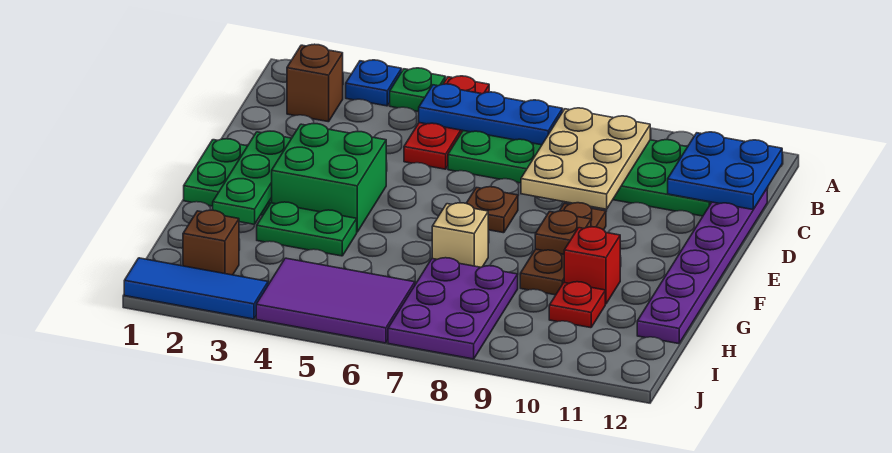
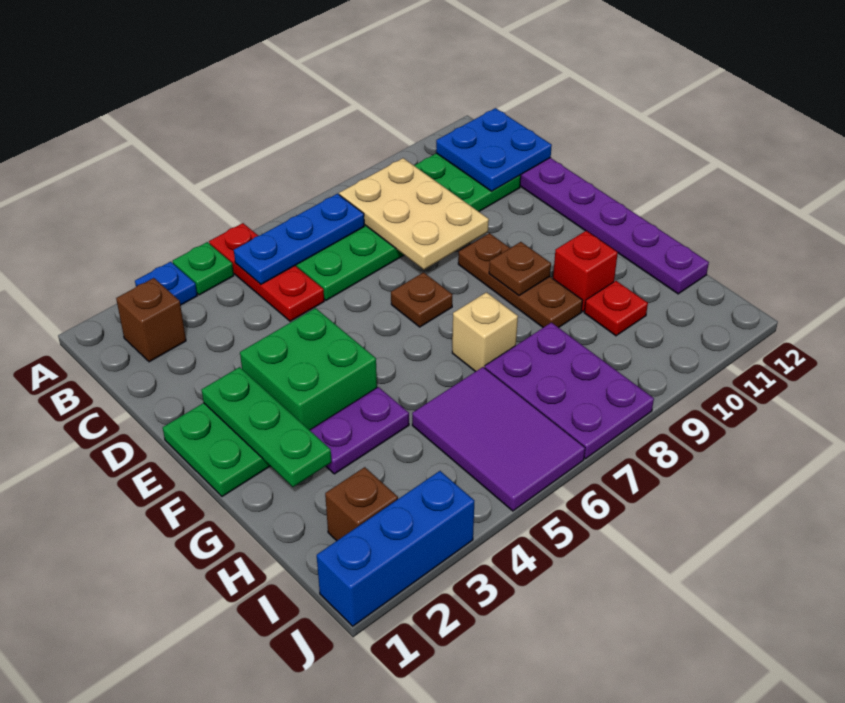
green plate G3:G4 level 1 -> purple plate G3:G4 level 1
purple tile I4:J6 level 1 -> purple tile H5:J6 level 1
blue tile J1:J3 level 1 -> blue brick J1:J3 level 1

